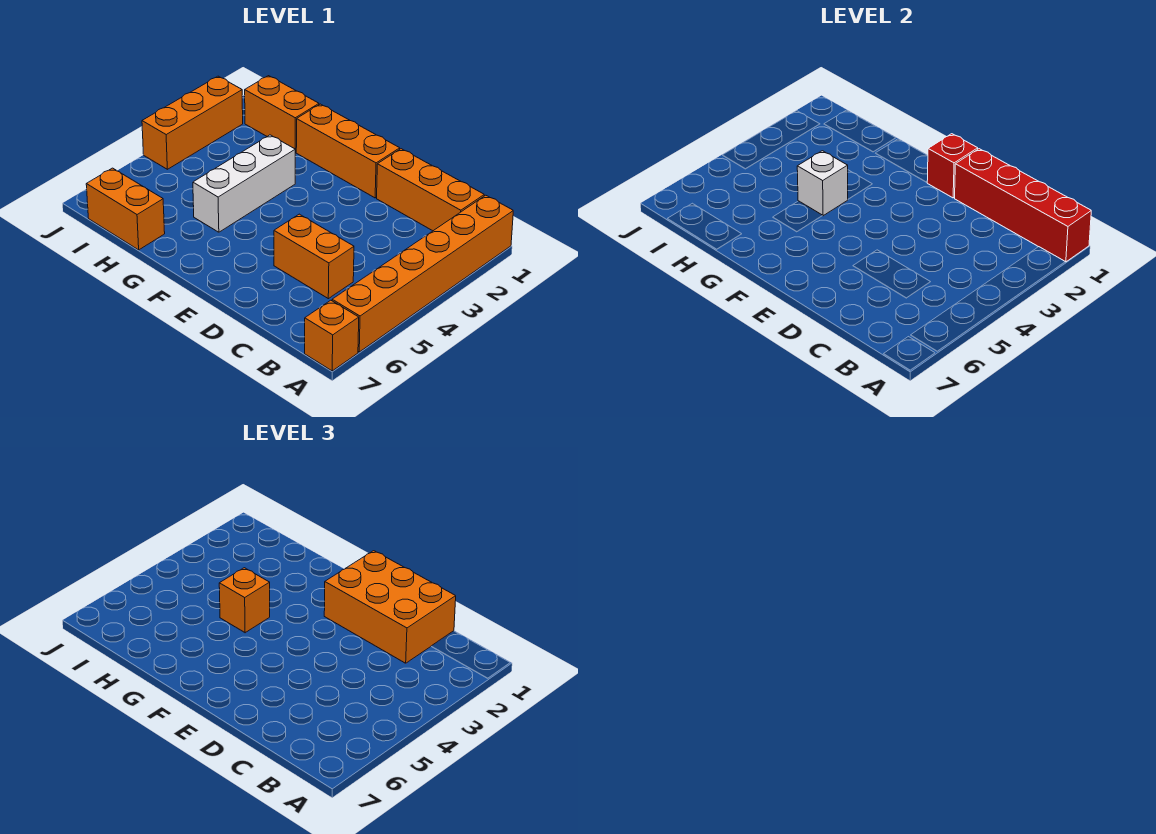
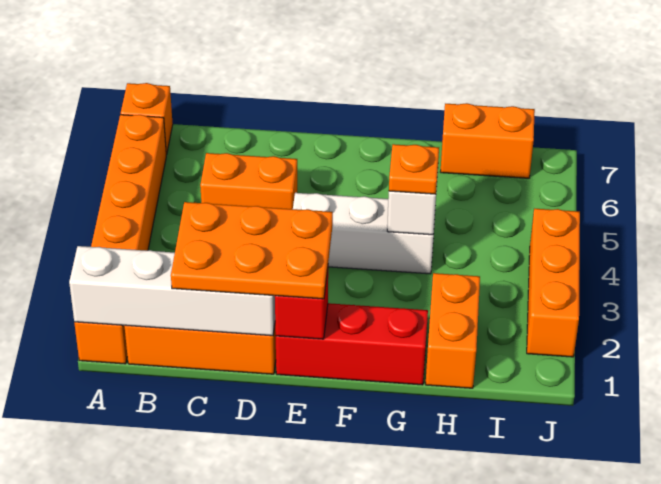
red brick A1:D1 level 2 -> white brick A1:D1 level 2
orange brick C1:E2 level 3 -> orange plate C1:E2 level 3
orange brick E1:G1 level 1 -> red brick E1:G1 level 1
white brick G3:G5 level 1 -> white brick E4:G4 level 1
orange brick G4 level 3 -> orange plate G4 level 3
orange brick H1:I1 level 1 -> orange brick H1:H2 level 1

